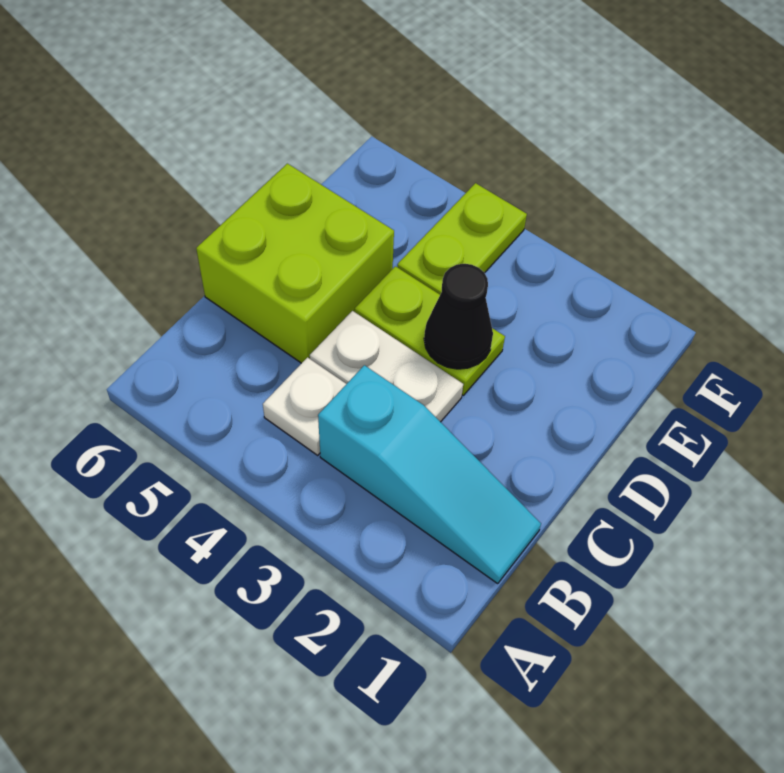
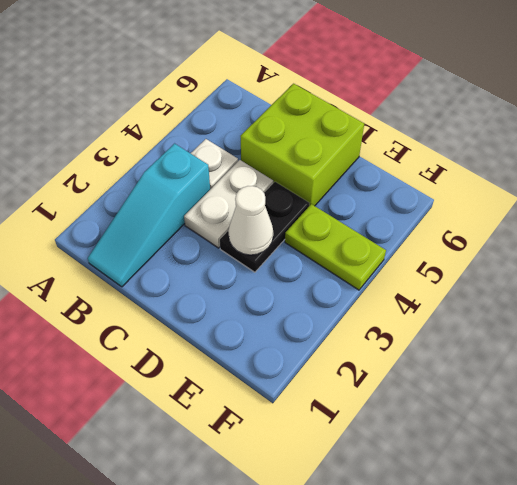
lime plate D3:D4 level 1 -> black plate D3:D4 level 1
black cone D3 level 2 -> white cone D3 level 2

